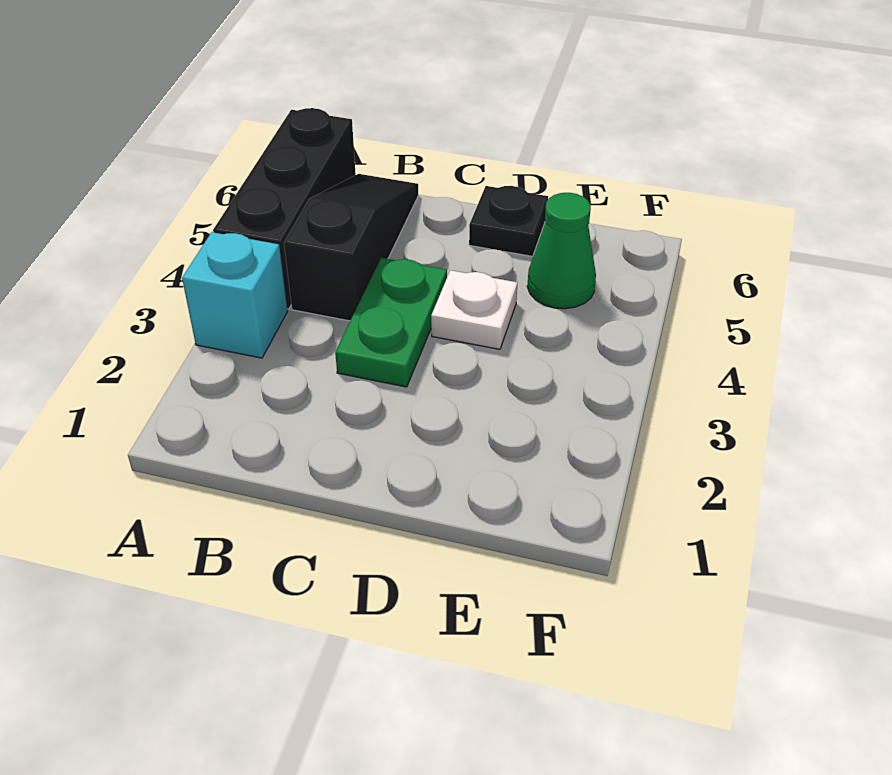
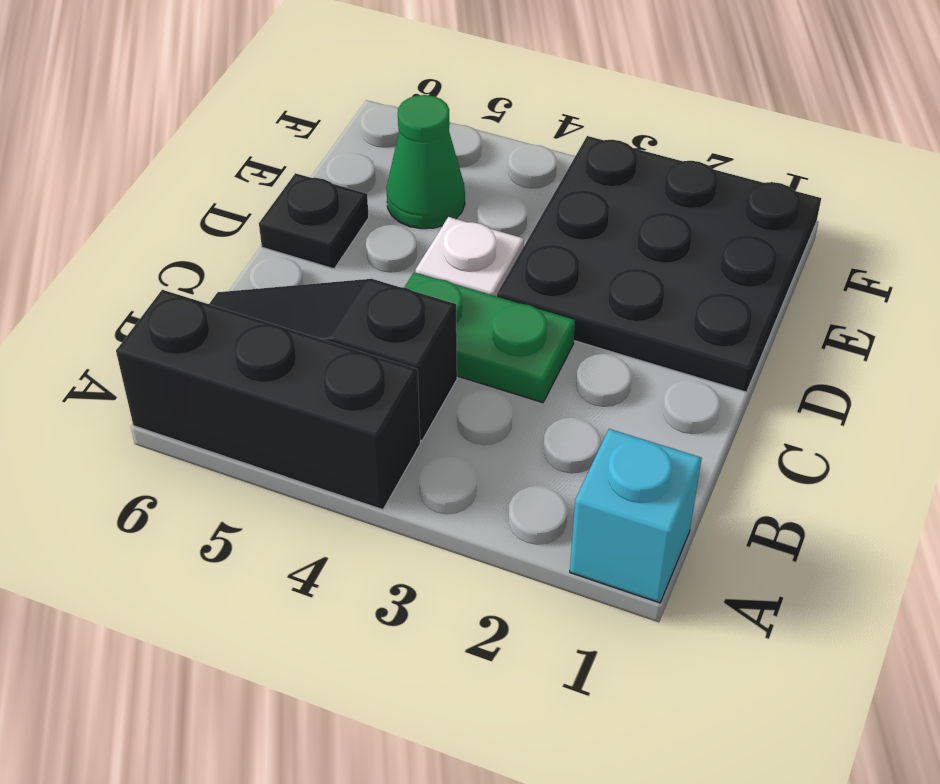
cyan brick A3 level 1 -> cyan brick A1 level 1
none -> black plate D1:F3 level 1

